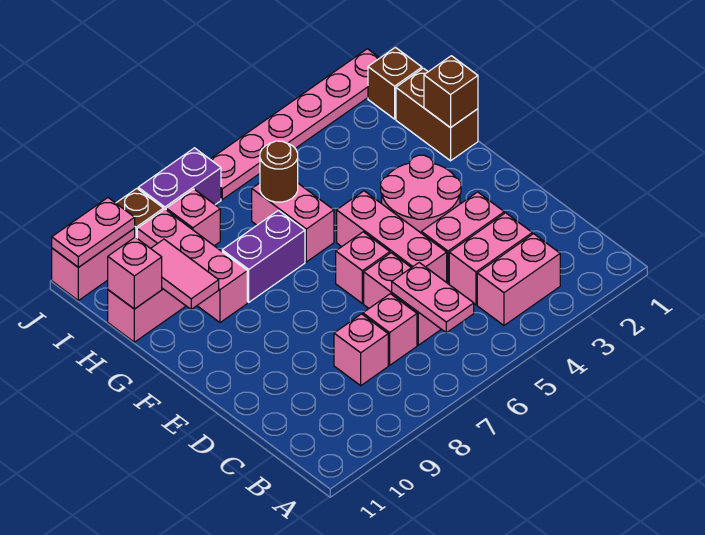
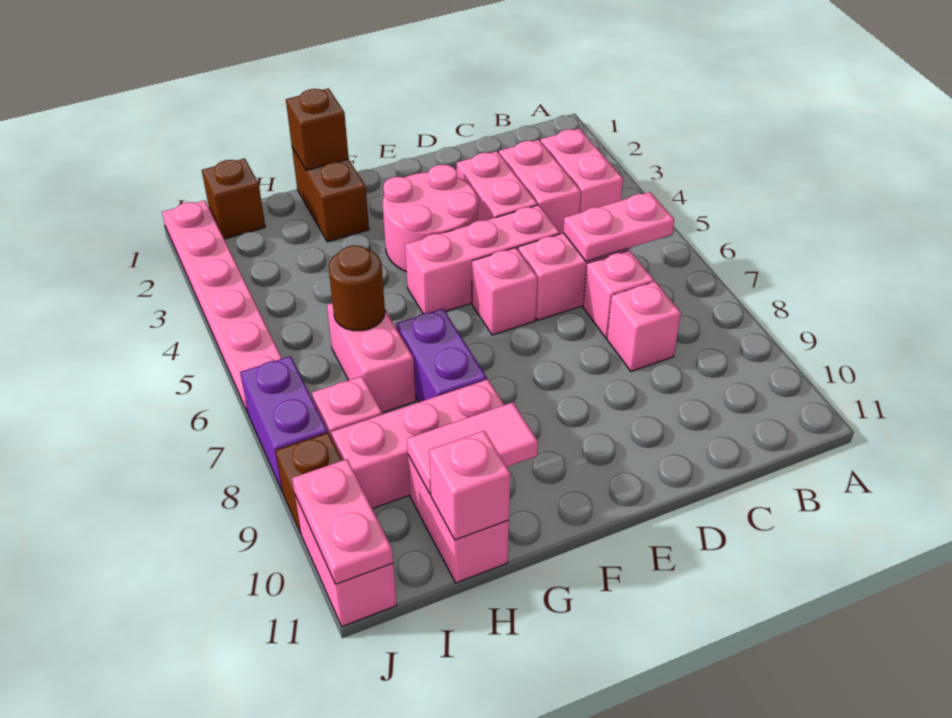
brown brick G1:H1 level 1 -> brown brick G1:G2 level 1
pink brick G6:H6 level 1 -> pink brick H6:H7 level 1

